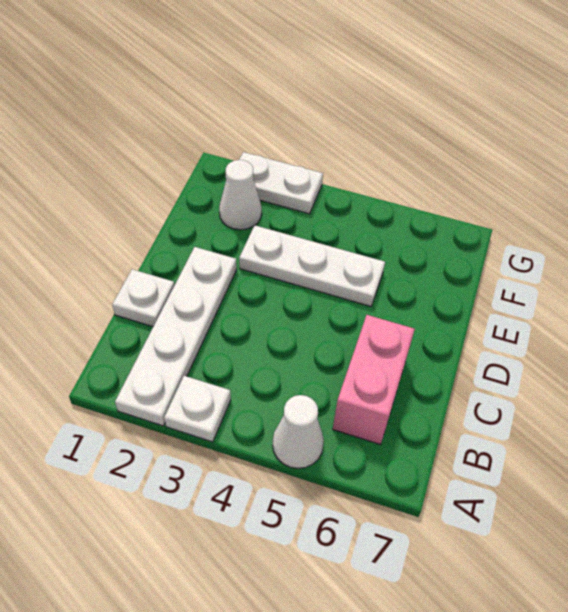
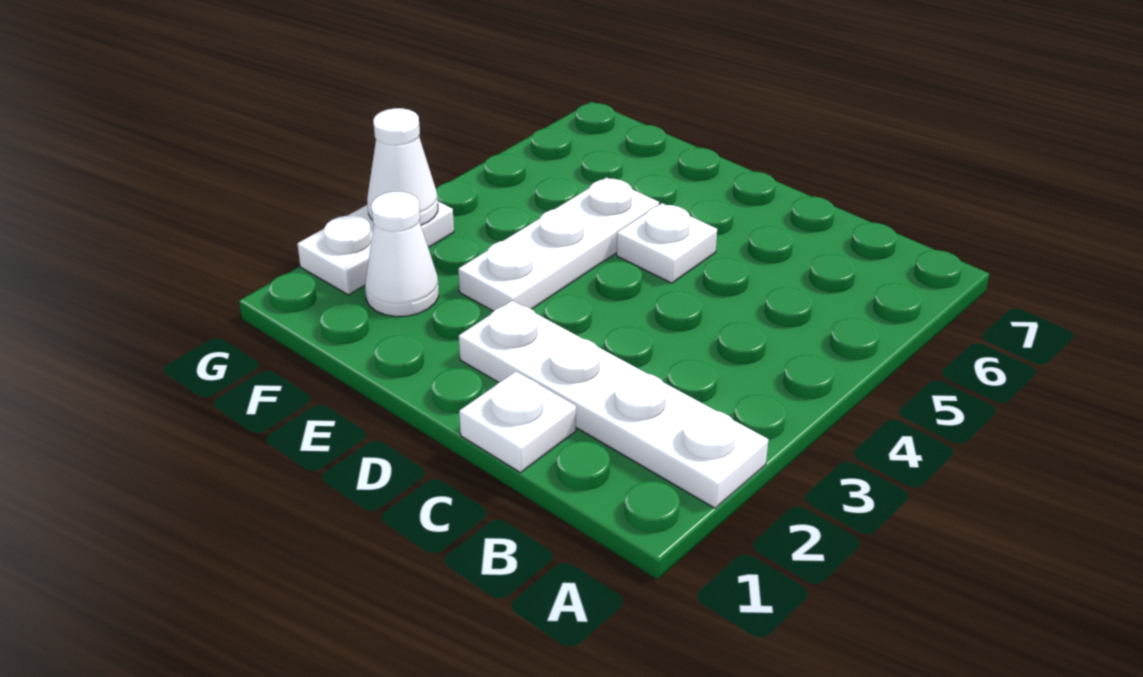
white plate A3 level 1 -> white plate D5 level 1
white cone A5 level 1 -> white cone G3 level 2
pink brick B6:C6 level 1 -> none

